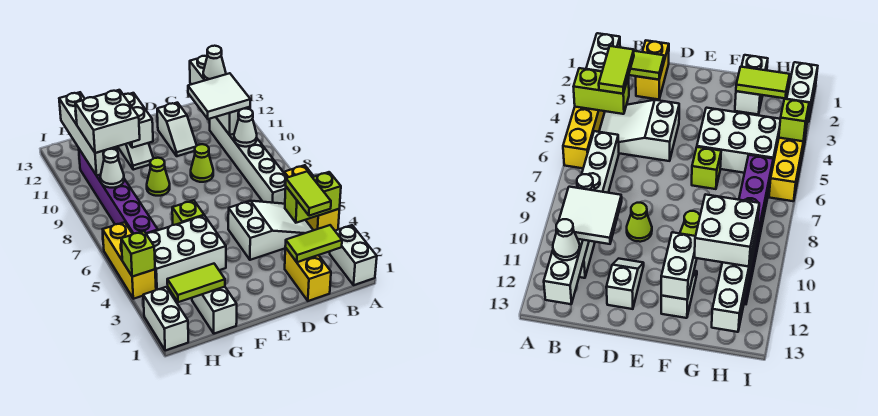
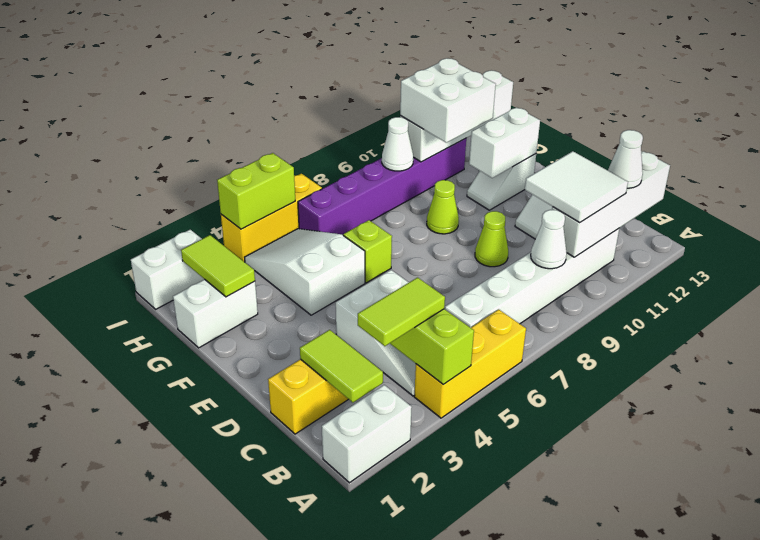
white brick F4:H5 level 1 -> white slope F4:H5 level 1 top F
lime brick I4 level 2 -> lime brick I4:I5 level 2

